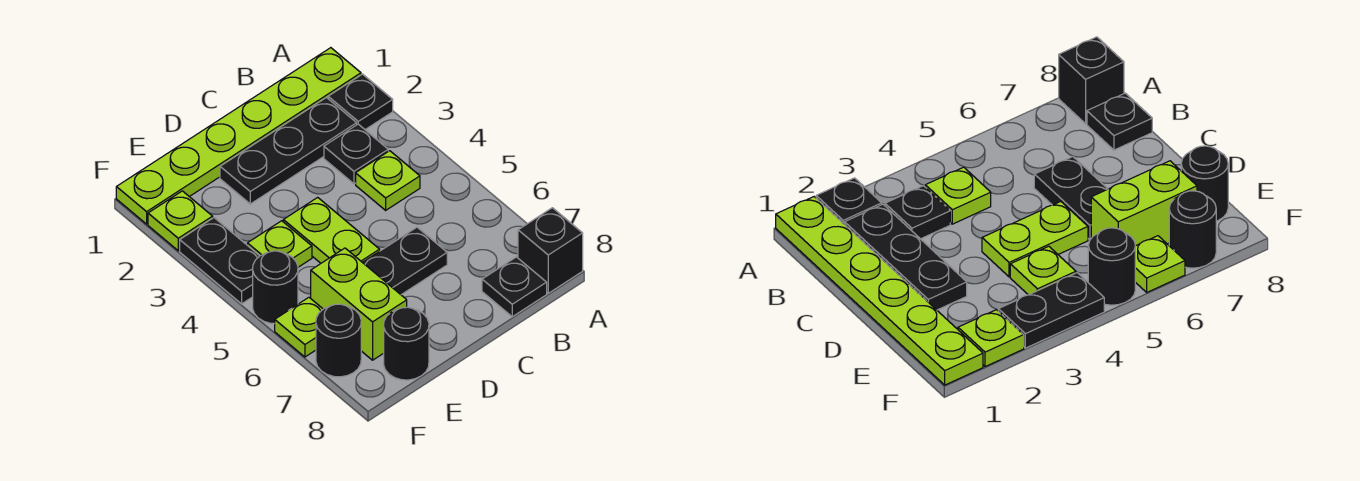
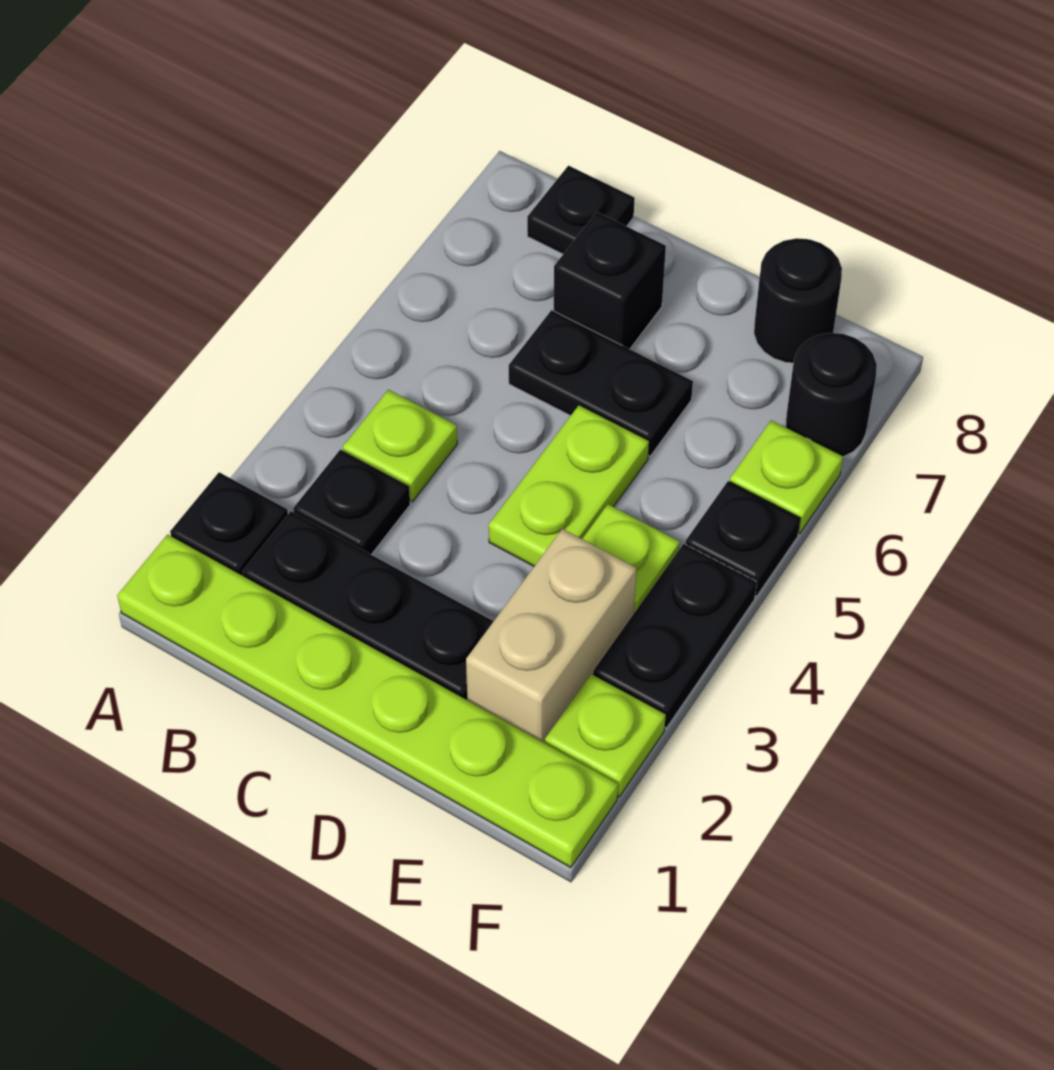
black brick A8 level 1 -> black brick C7 level 1
none -> tan brick E2:E3 level 1
lime brick E6:E7 level 1 -> none
black round brick F5 level 1 -> black plate F5 level 1

